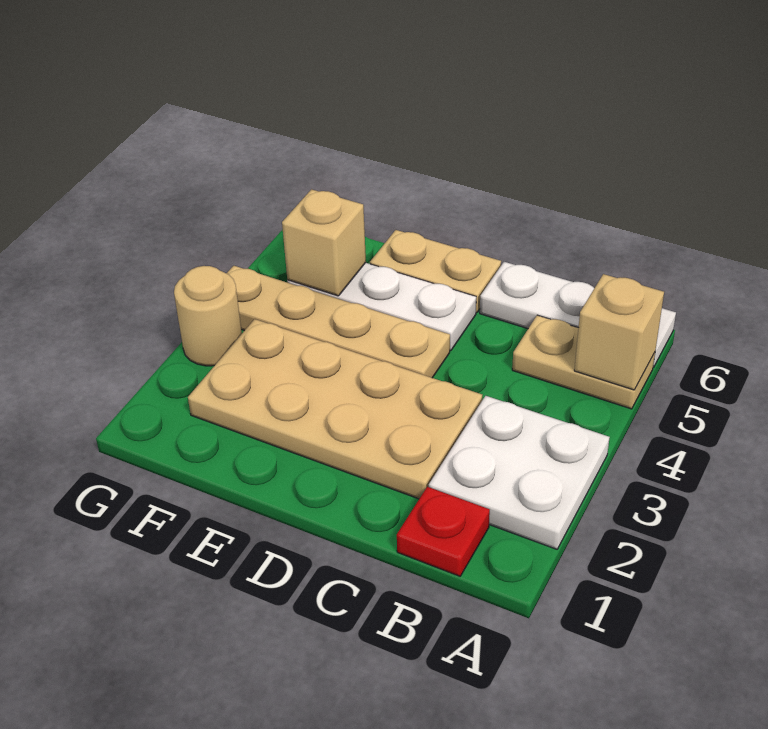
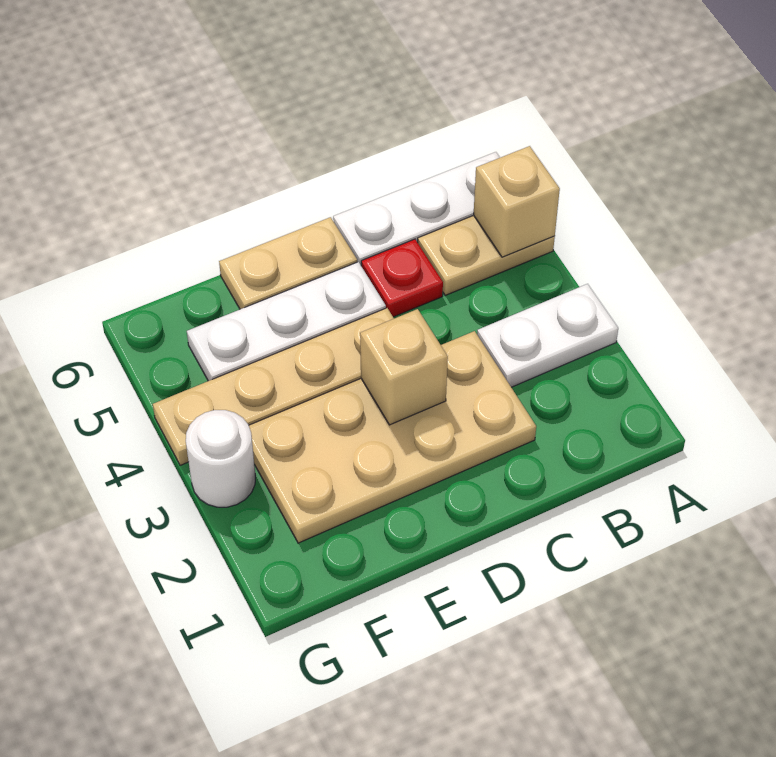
white plate A2:B3 level 1 -> white plate A3:B3 level 1
red plate B1 level 1 -> red plate C5 level 1
tan brick F5 level 2 -> tan brick D3 level 2
tan round brick G3 level 1 -> white round brick G3 level 1

